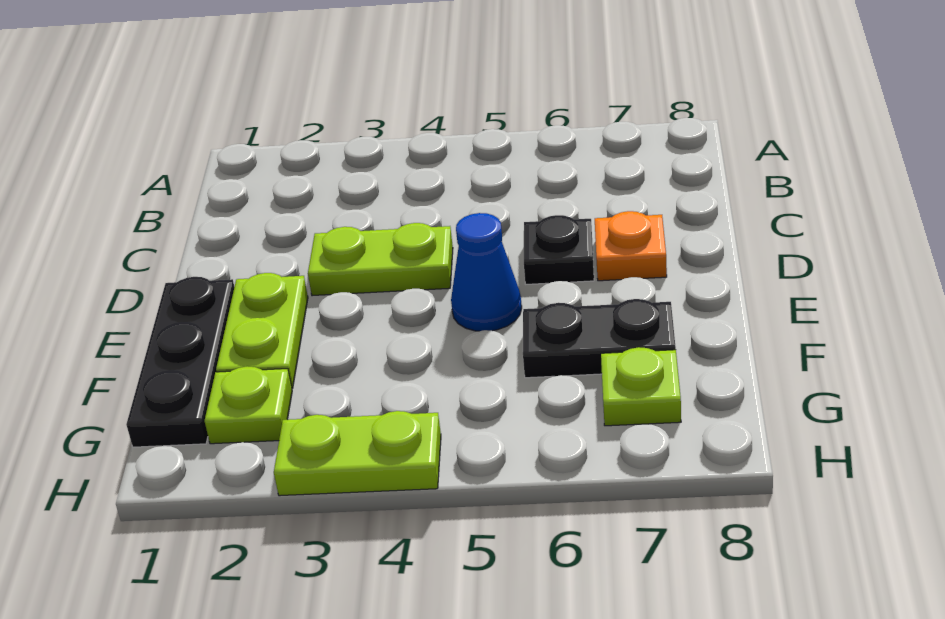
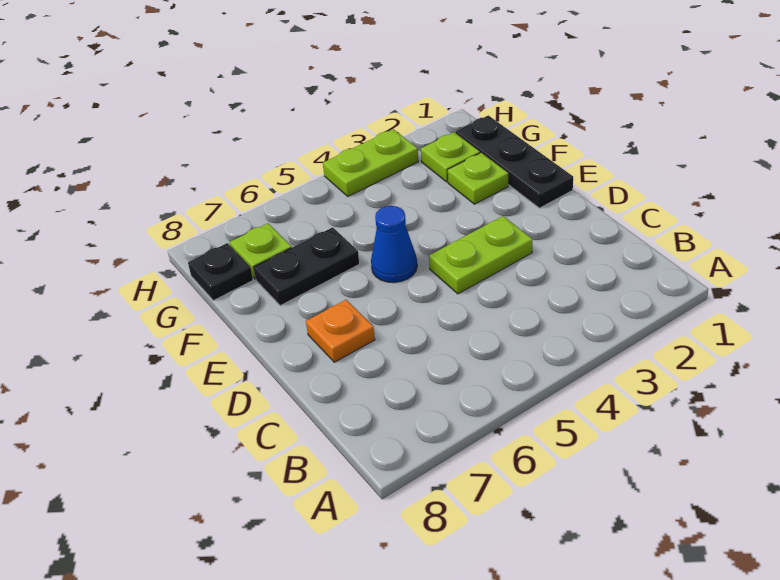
black plate D6 level 1 -> black plate G8 level 1
lime plate E2:F2 level 1 -> lime plate F2 level 1

